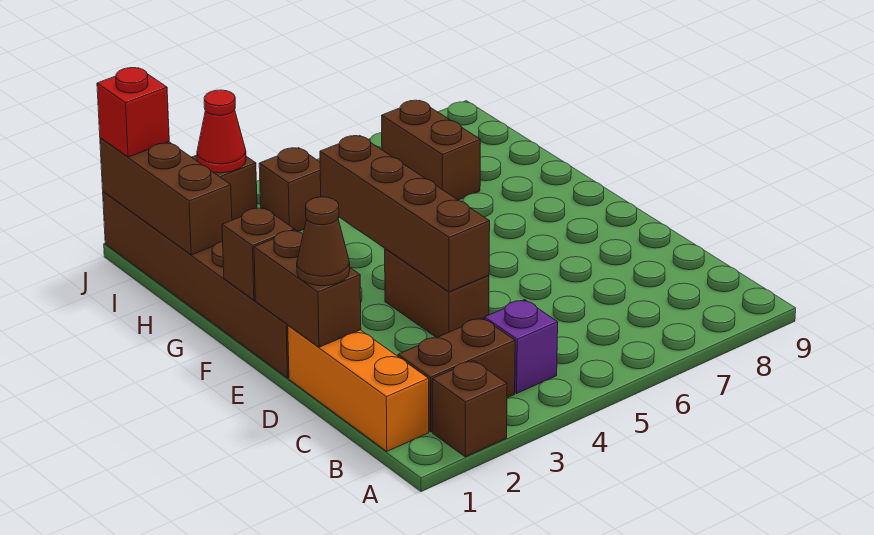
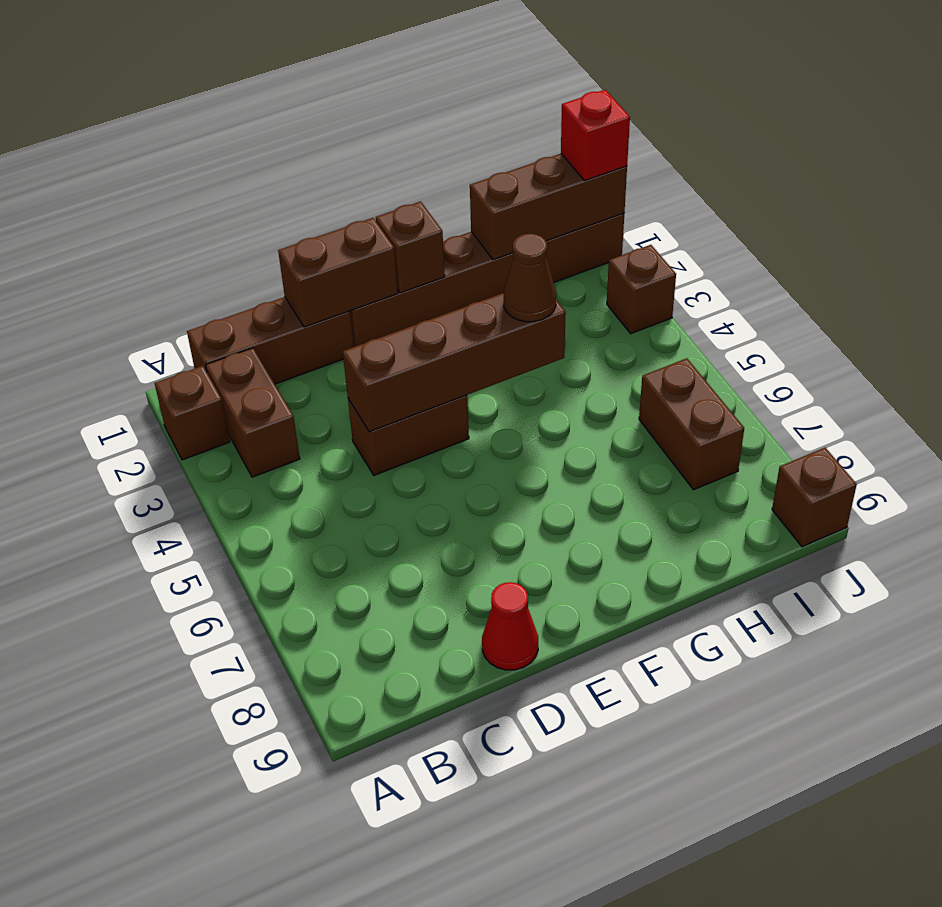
orange brick B1:D1 level 1 -> brown brick B1:D1 level 1
purple brick B4 level 1 -> none
brown cone D1 level 3 -> brown cone G4 level 3
brown brick H7:I7 level 1 -> brown brick I6:I7 level 1
brown brick I4 level 1 -> brown brick J9 level 1
red cone J3 level 2 -> red cone D9 level 1

